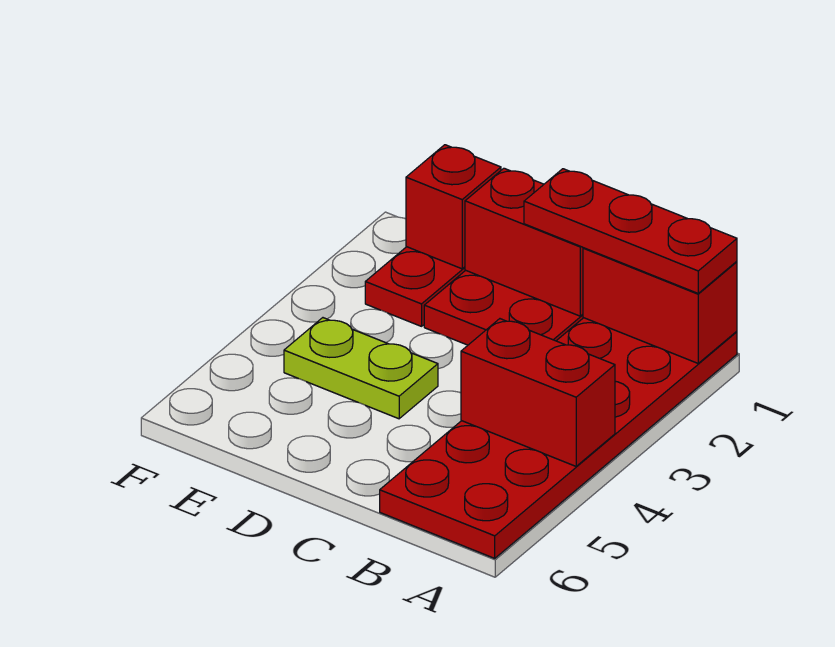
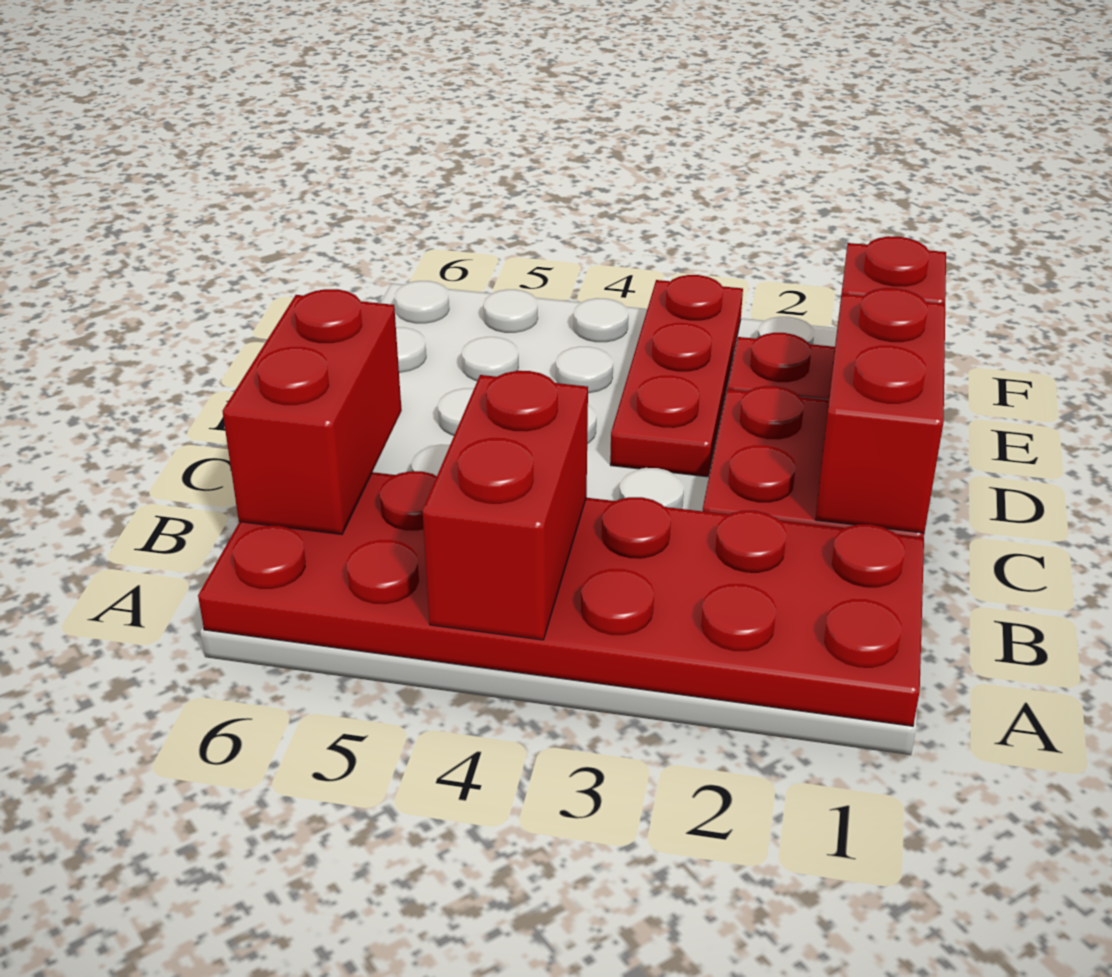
red brick A1:B1 level 2 -> red brick B6:C6 level 2
red plate A1:C1 level 3 -> red plate D3:F3 level 1
lime plate D4:E4 level 1 -> none

